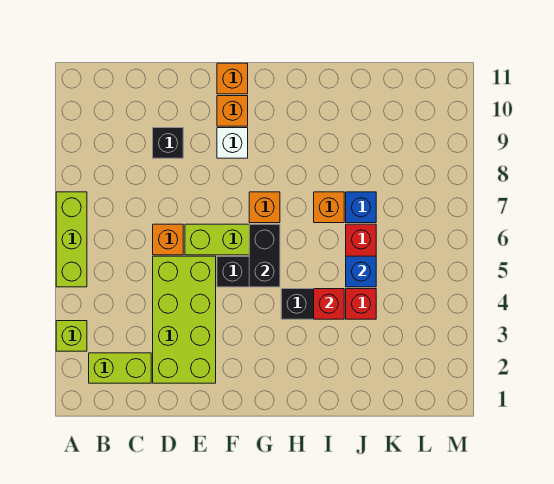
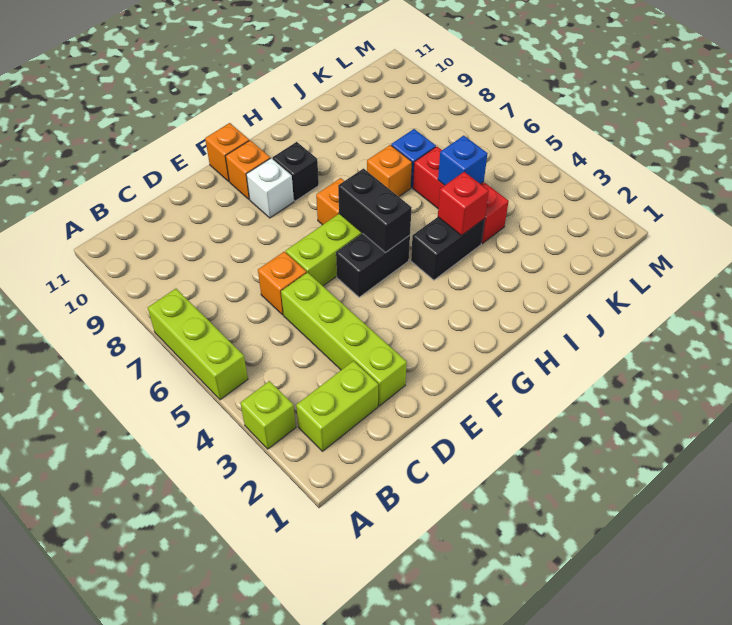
lime brick D2:E5 level 1 -> lime brick D2:D5 level 1
black brick D9 level 1 -> black brick G9 level 1

